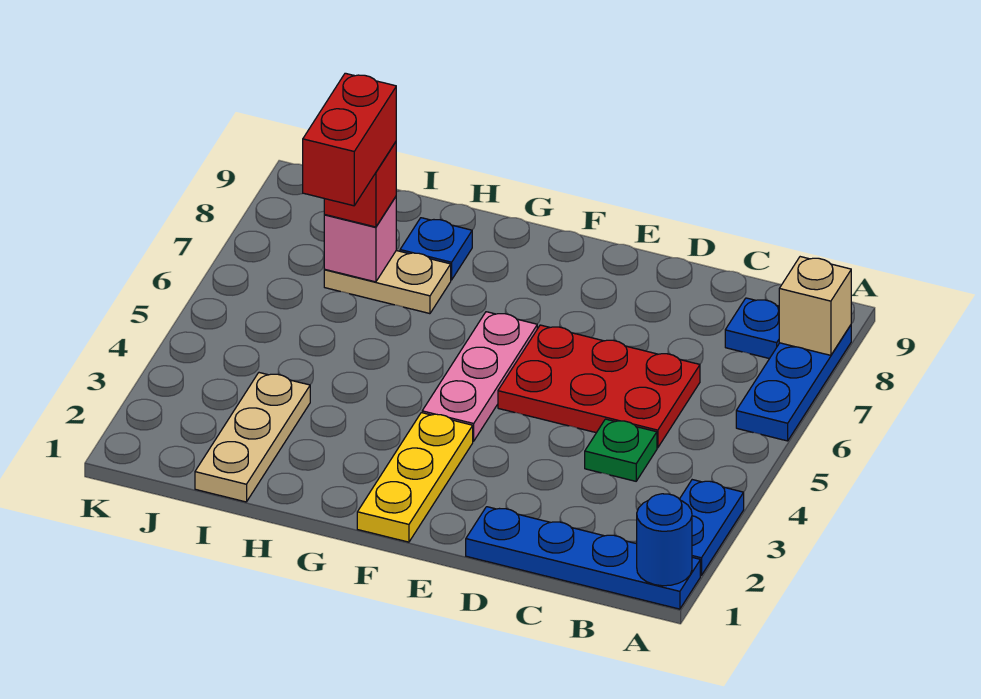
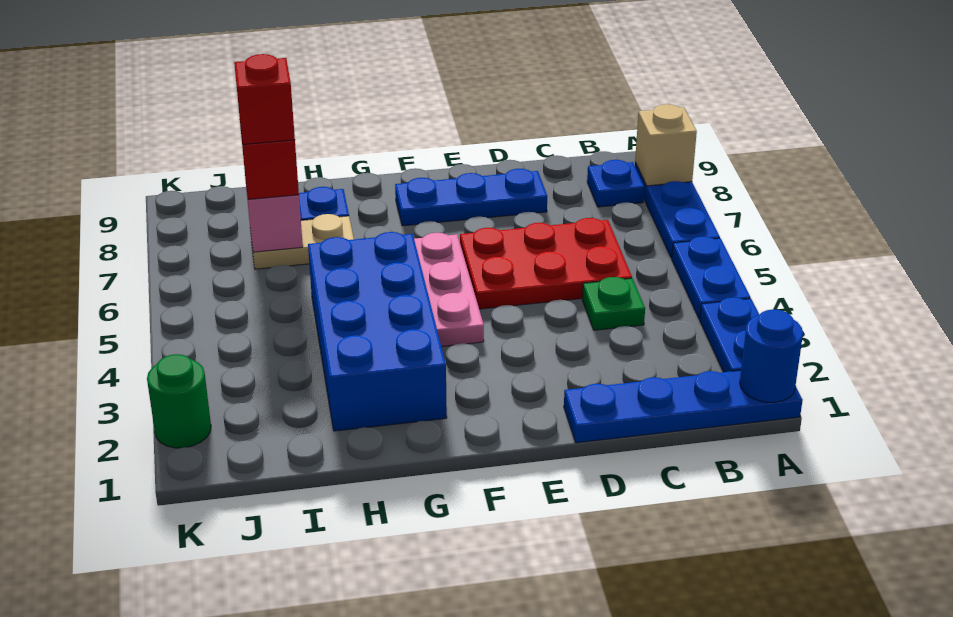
none -> blue plate A4:A5 level 1
none -> blue plate D8:F8 level 1
yellow plate F1:F3 level 1 -> none
none -> blue brick G2:H5 level 1
tan plate I1:I3 level 1 -> none
red brick I6:I7 level 4 -> red brick I7 level 4
none -> green round brick K2 level 1

